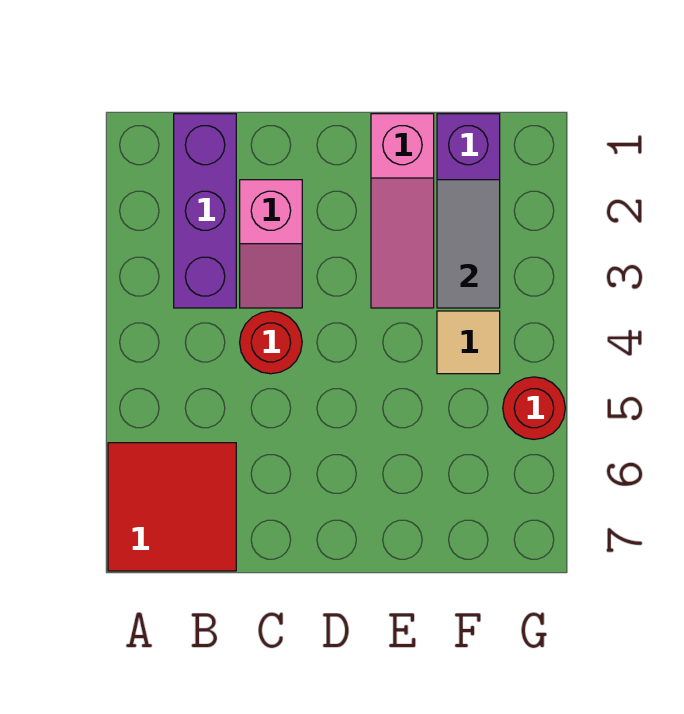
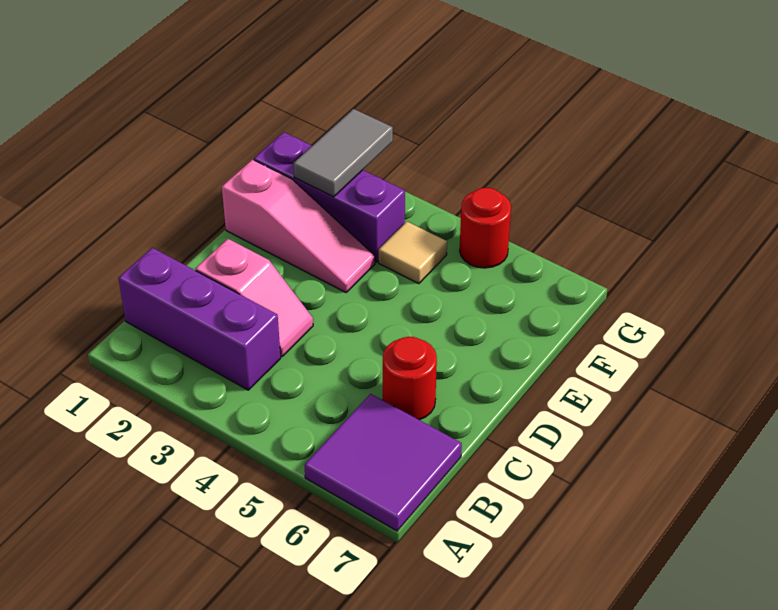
red tile A6:B7 level 1 -> purple tile A6:B7 level 1
red round brick C4 level 1 -> red round brick C6 level 1
grey tile F2:F3 level 2 -> grey tile F2:G2 level 2

